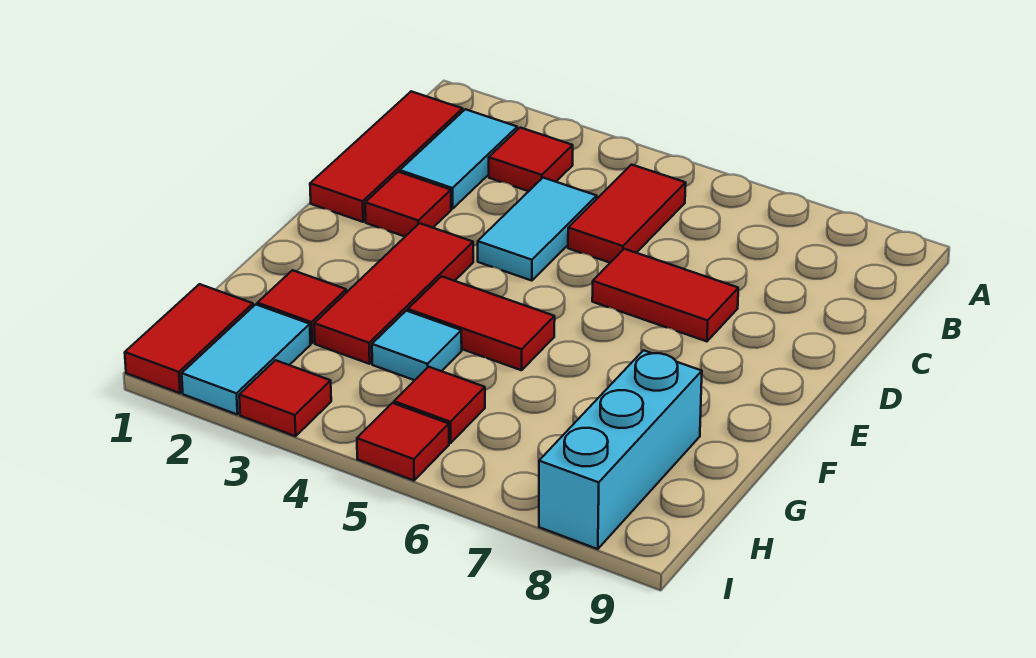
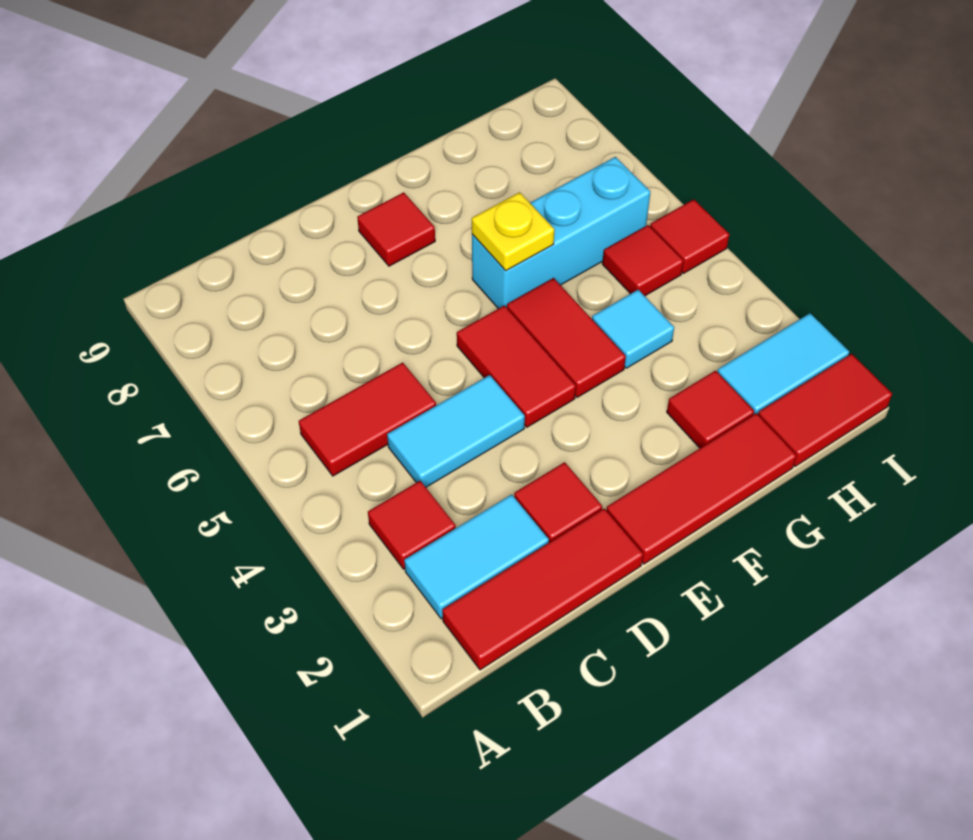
red tile D6:D7 level 1 -> red tile E4:E5 level 1
red tile E3:G3 level 1 -> red tile E1:G1 level 1
none -> yellow plate F6 level 2
cyan brick G8:I8 level 1 -> cyan brick F6:H6 level 1
red tile I3 level 1 -> red tile E8 level 1

